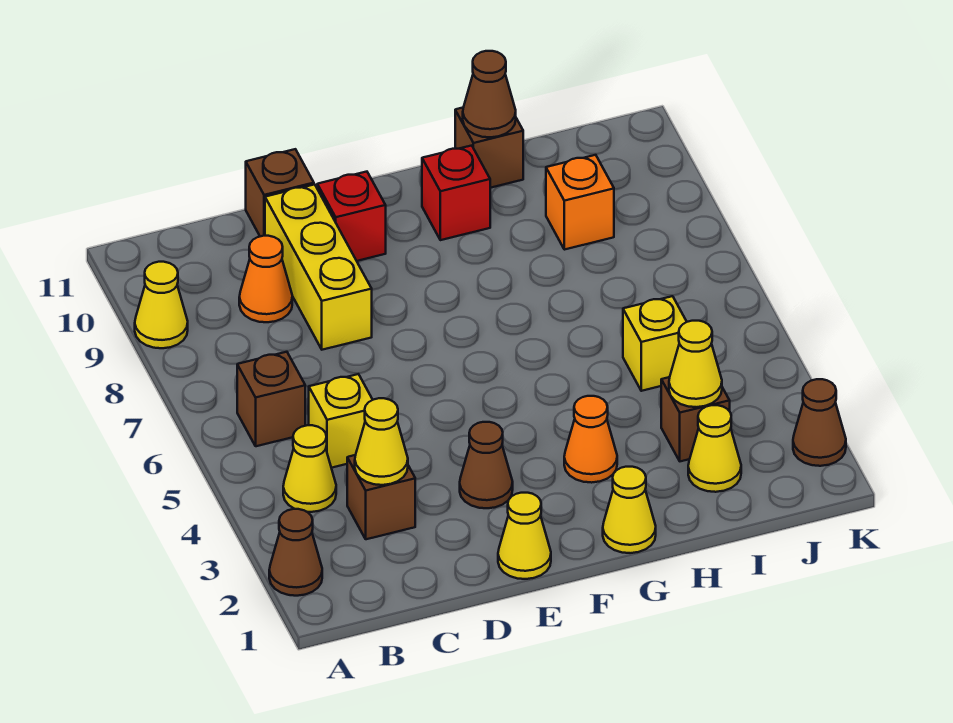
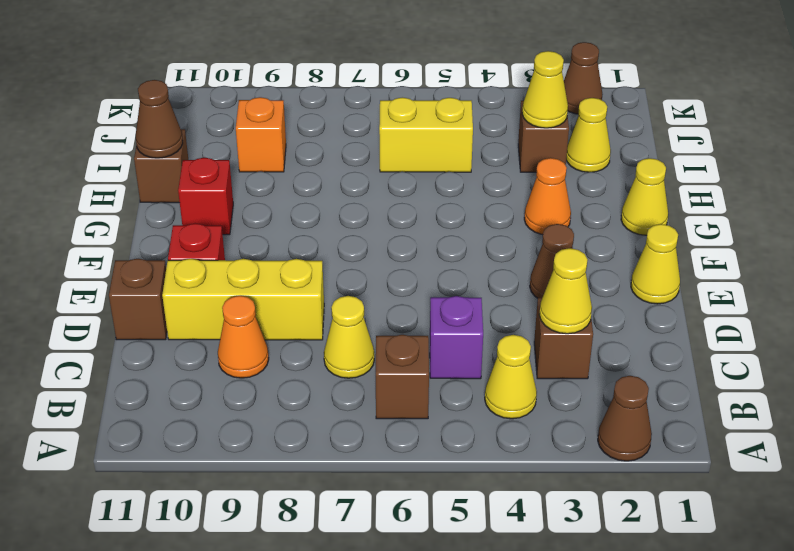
yellow cone A9 level 1 -> yellow cone C7 level 1
yellow brick C5 level 1 -> purple brick C5 level 1
yellow brick I5 level 1 -> yellow brick I5:I6 level 1

